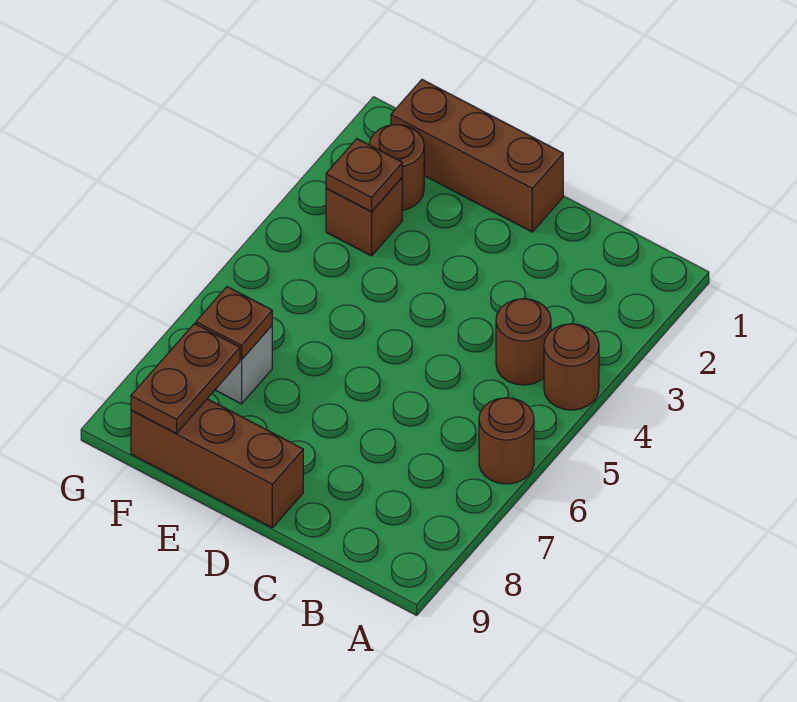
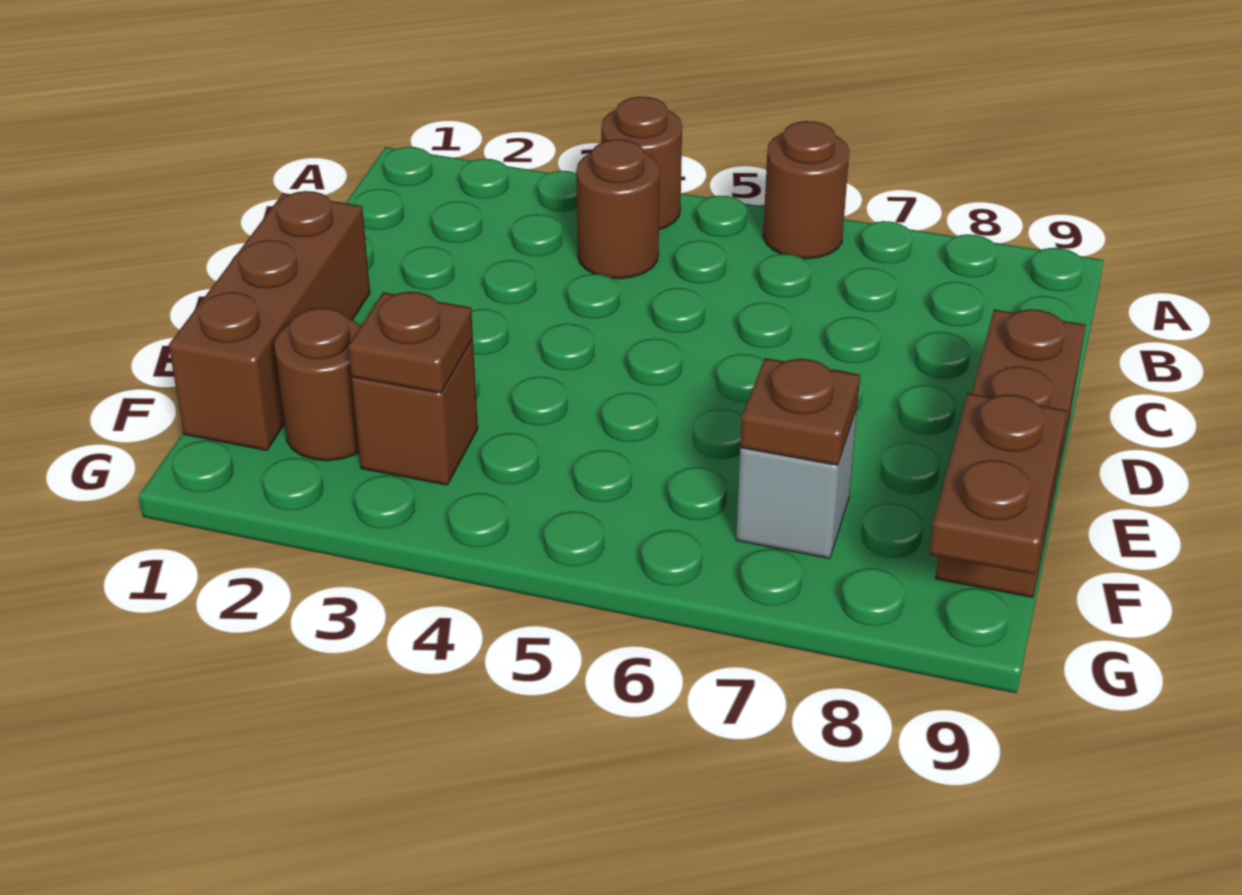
brown plate F8:F9 level 2 -> brown plate F9:G9 level 2

